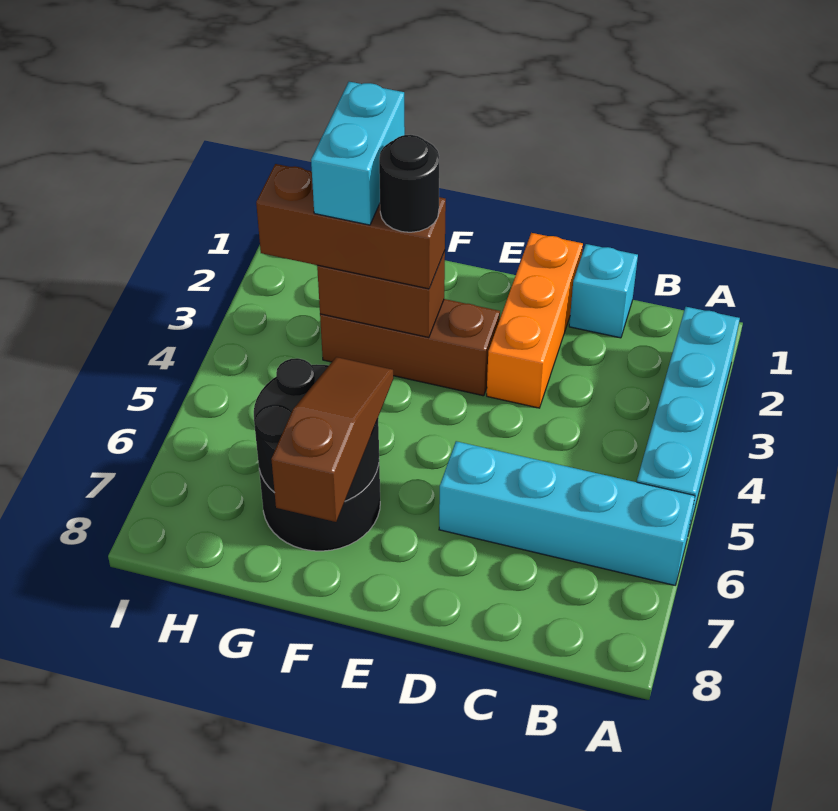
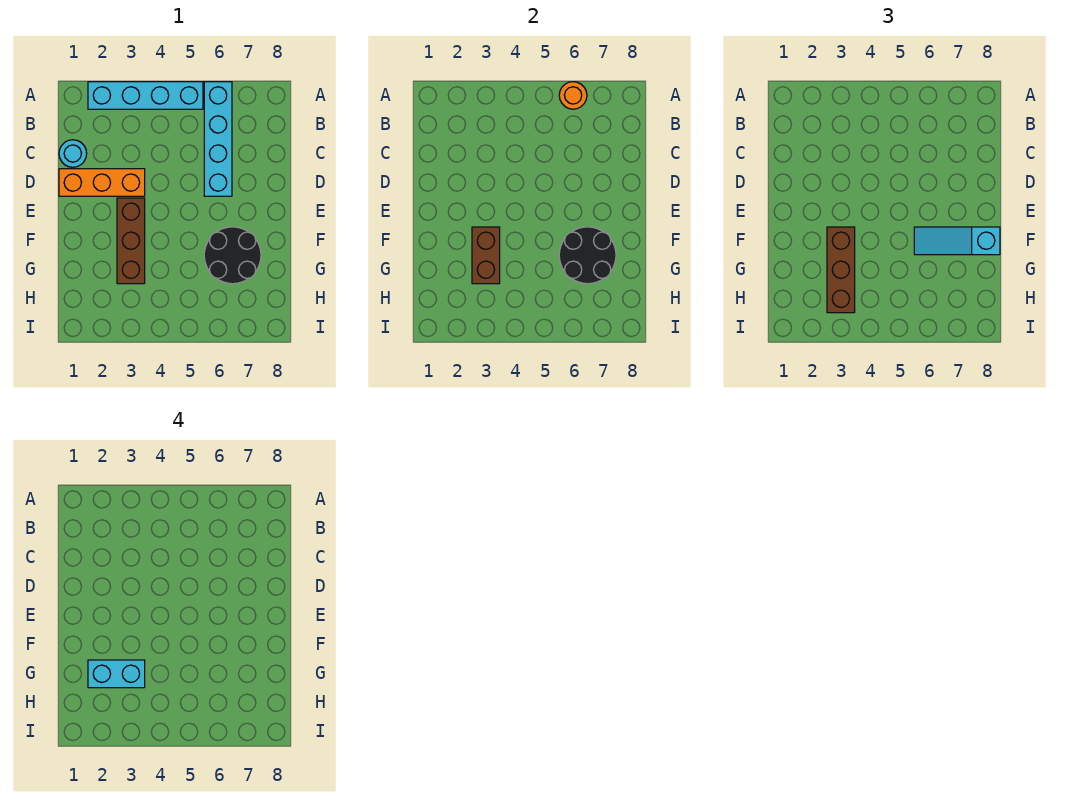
none -> orange round brick A6 level 2
cyan brick C1 level 1 -> cyan round brick C1 level 1
black round brick F3 level 4 -> none
brown slope F6:F8 level 3 top 8 -> cyan slope F6:F8 level 3 top 8

